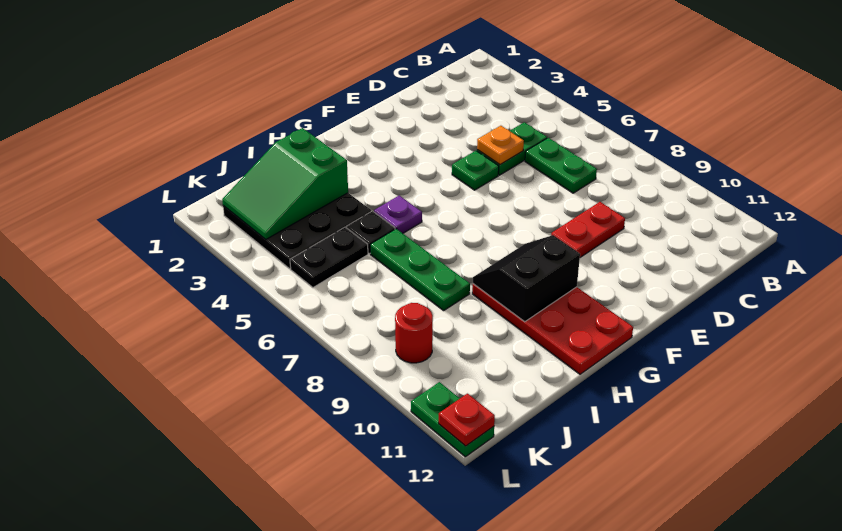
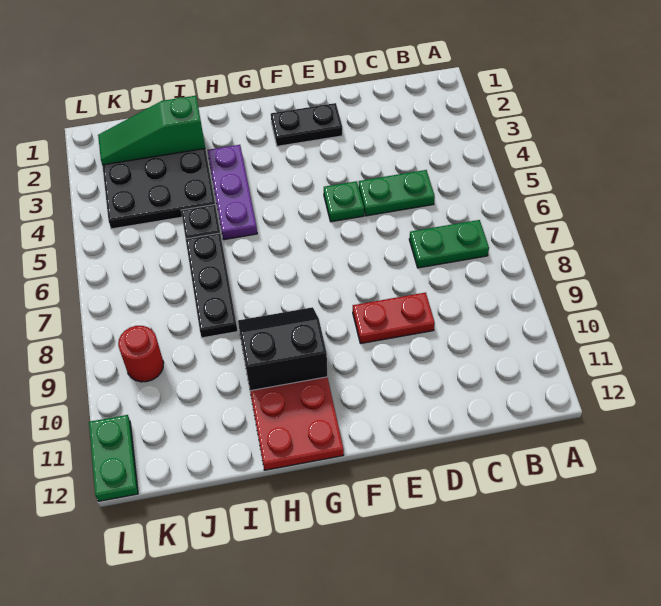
green plate C6:C7 level 1 -> green plate B7:C7 level 1
orange plate D5 level 2 -> none
purple plate H5 level 1 -> purple plate H3:H5 level 1
green slope I2:K3 level 2 top I -> green slope I2:K2 level 2 top I
green plate I6:I8 level 1 -> black plate I6:I8 level 1
black plate J5:K5 level 1 -> black plate E2:F2 level 1
red plate L12 level 2 -> none

